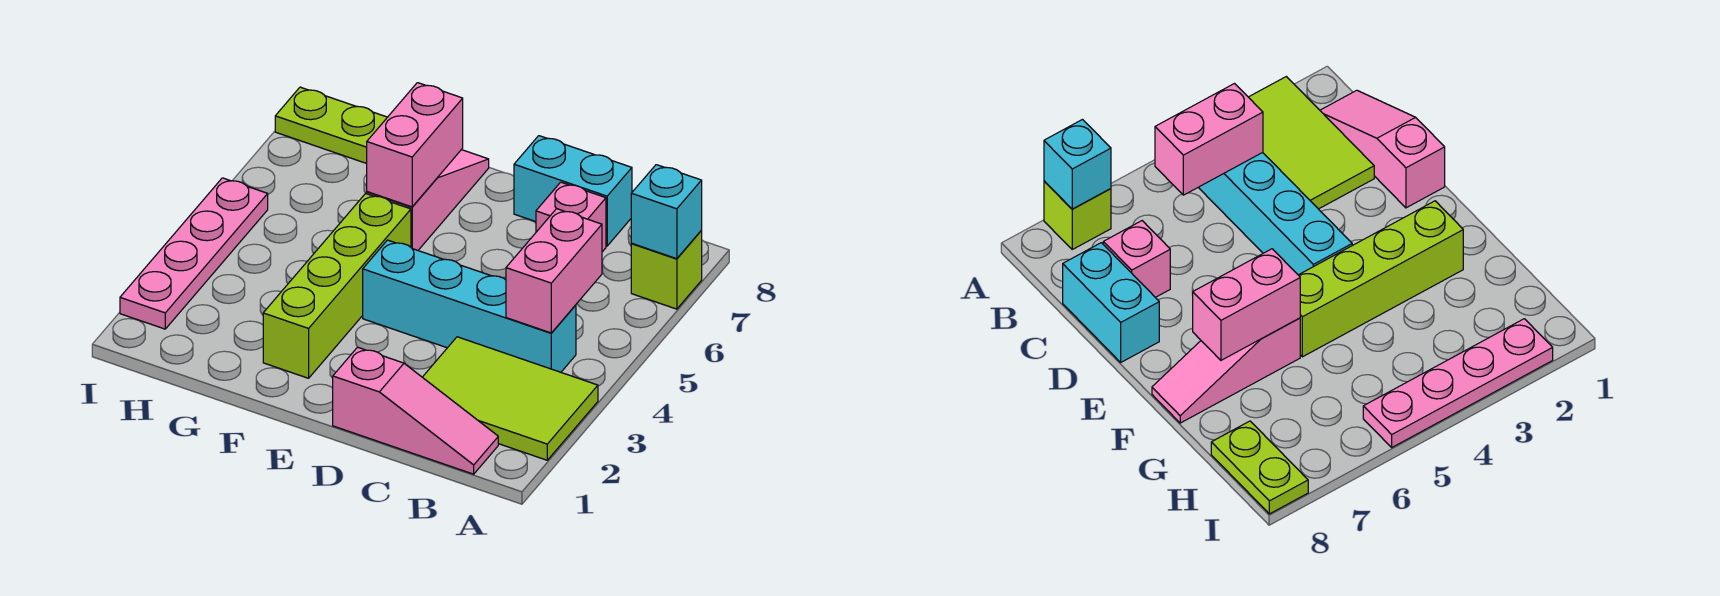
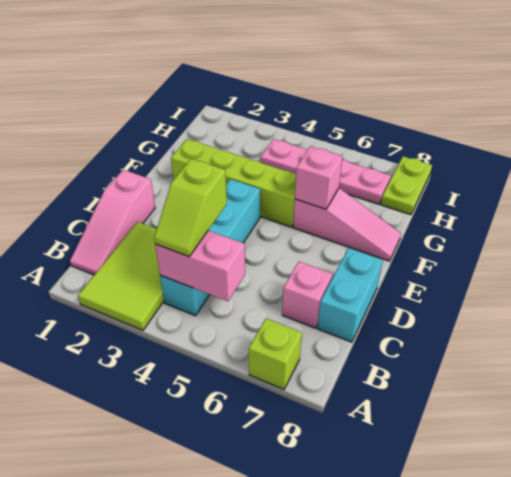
cyan brick A7 level 2 -> none
none -> lime slope B4:C4 level 3 top C
pink brick F6:F7 level 2 -> pink brick F6 level 2
pink plate I2:I5 level 1 -> pink plate H4:H7 level 1

